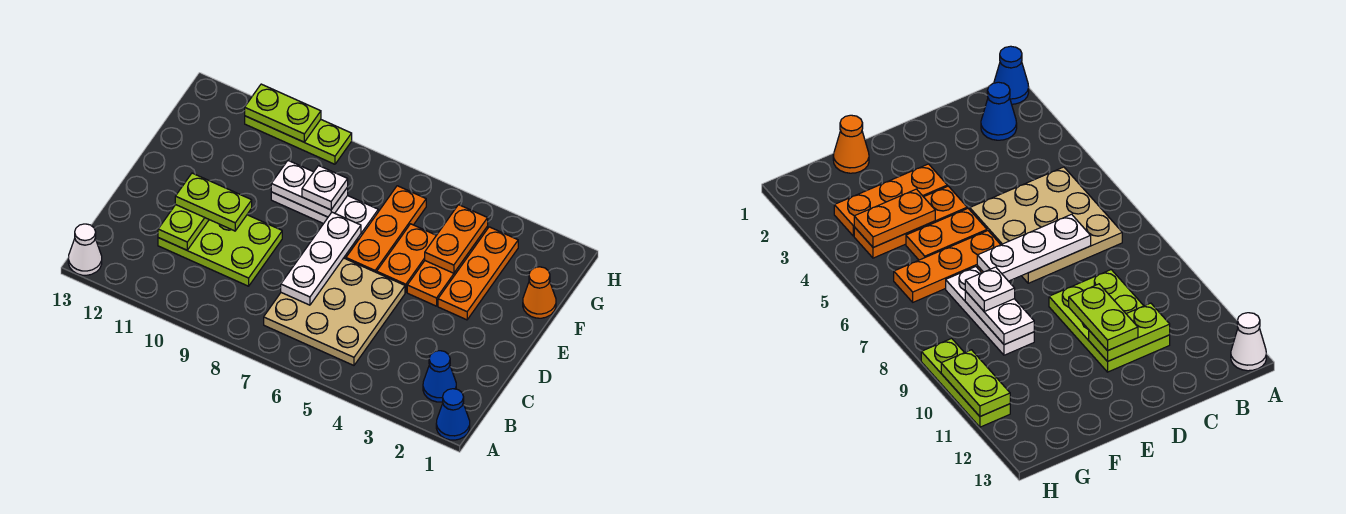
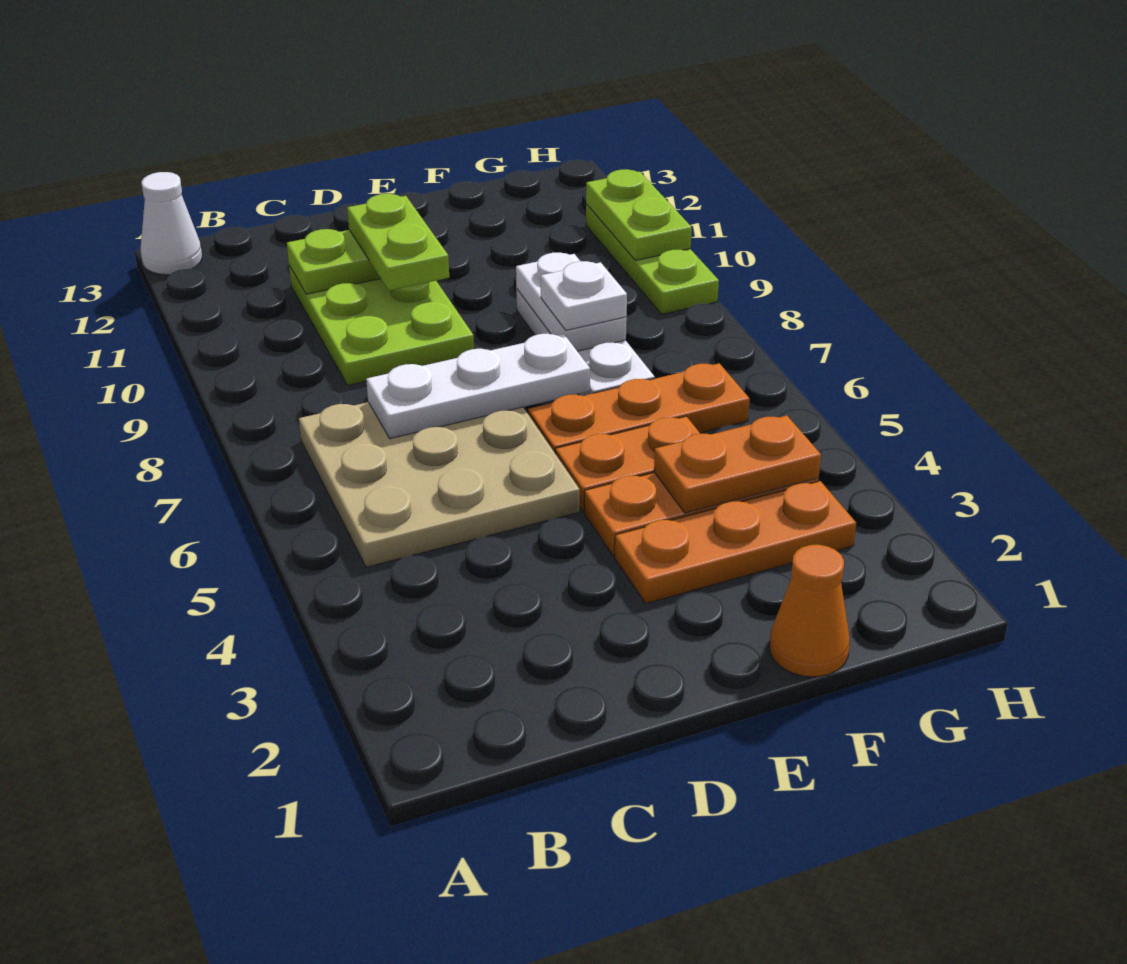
blue cone A1 level 1 -> none
blue cone B2 level 1 -> none

